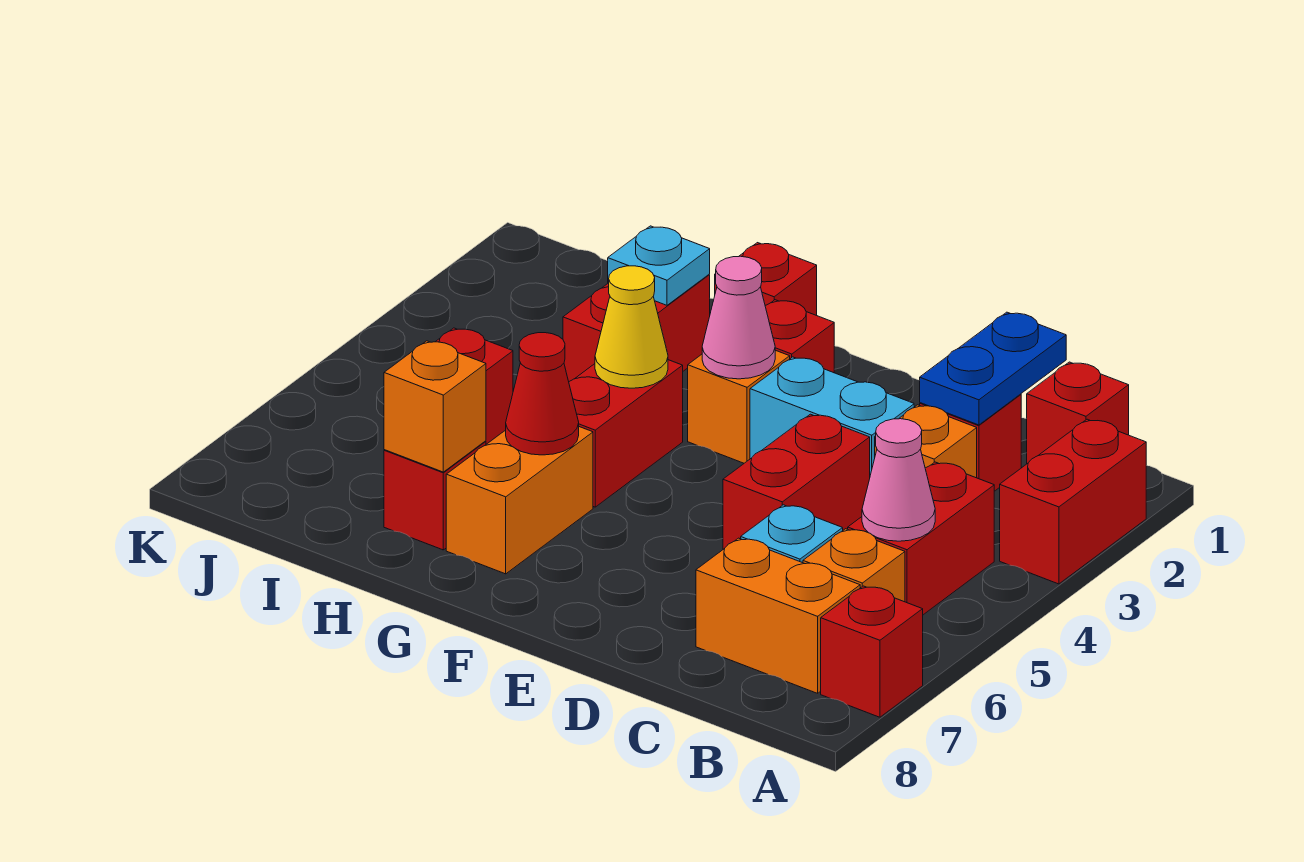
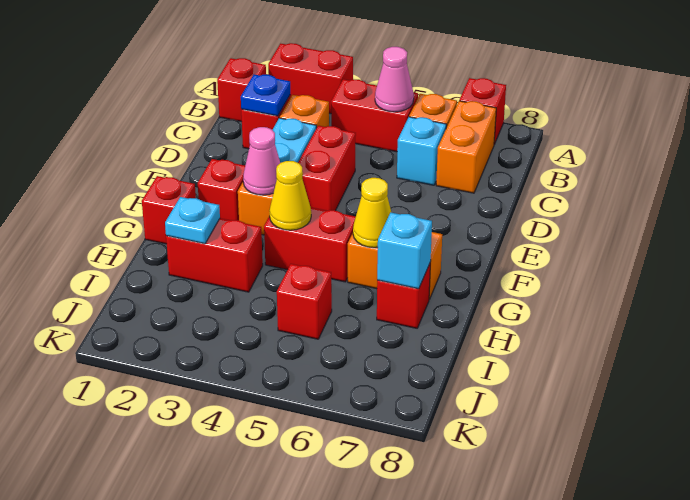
blue plate C1:C2 level 2 -> blue plate C2 level 2
red brick D4:D5 level 1 -> red brick D4:E4 level 1
red cone G6 level 2 -> yellow cone G6 level 2
orange brick H7 level 2 -> cyan brick H7 level 2

